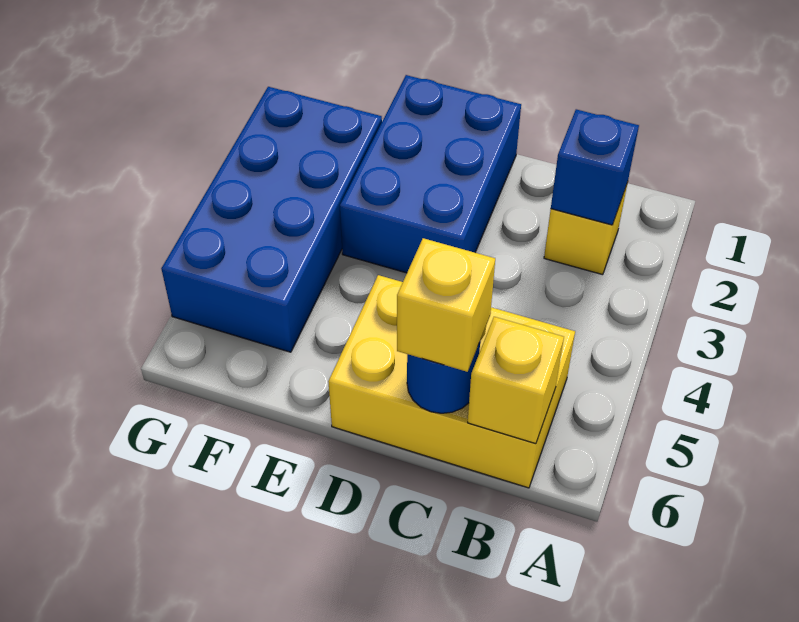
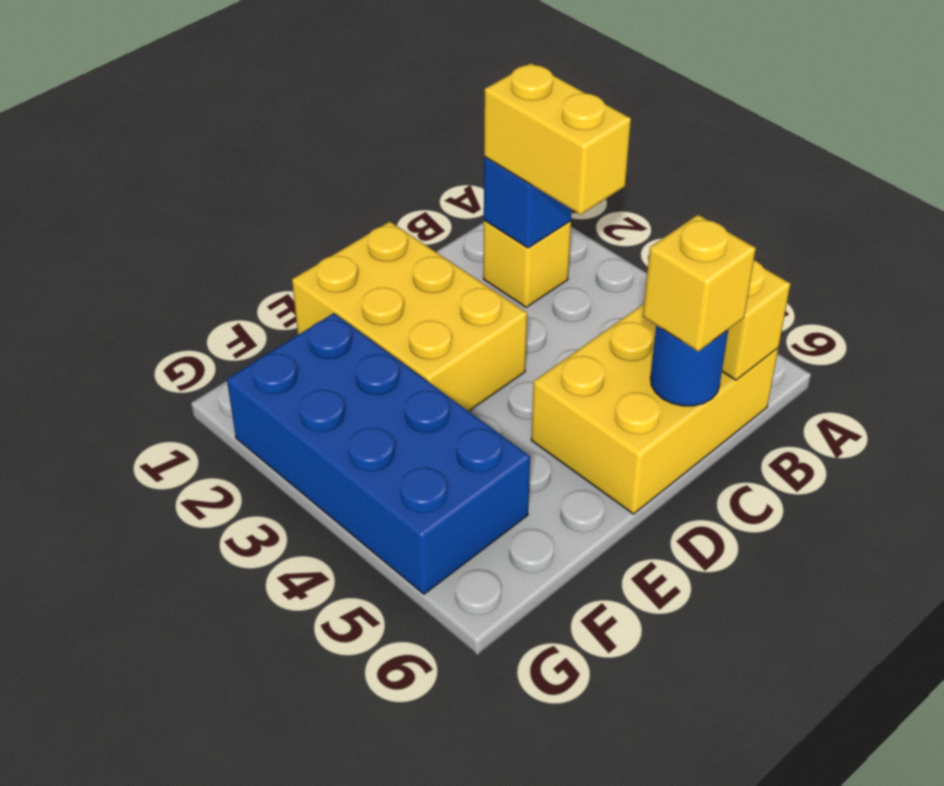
none -> yellow brick B2:B3 level 3
blue brick D1:E3 level 1 -> yellow brick D1:E3 level 1

